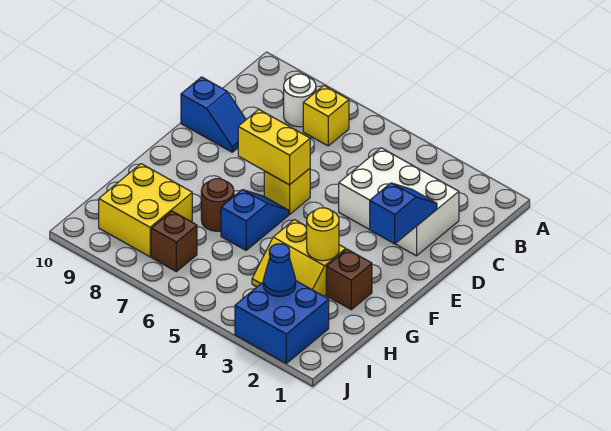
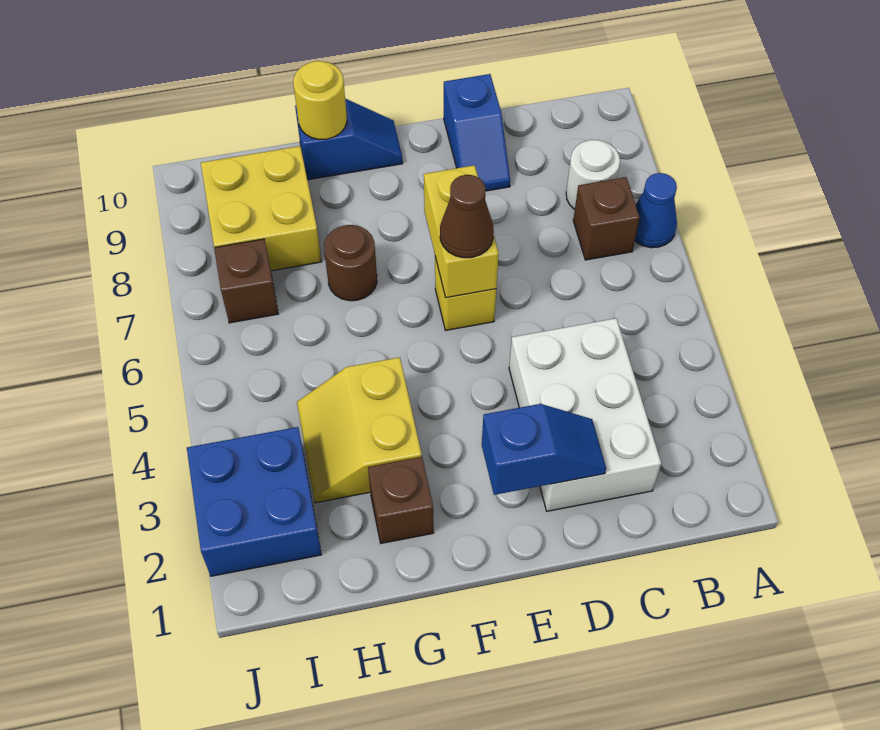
yellow brick B7 level 1 -> brown brick B7 level 1
none -> brown cone E6 level 3
blue slope F6:G6 level 1 top G -> blue slope F10:G10 level 1 top G
yellow round brick G3 level 2 -> yellow round brick G10 level 2
blue cone I3 level 2 -> blue cone A7 level 1

